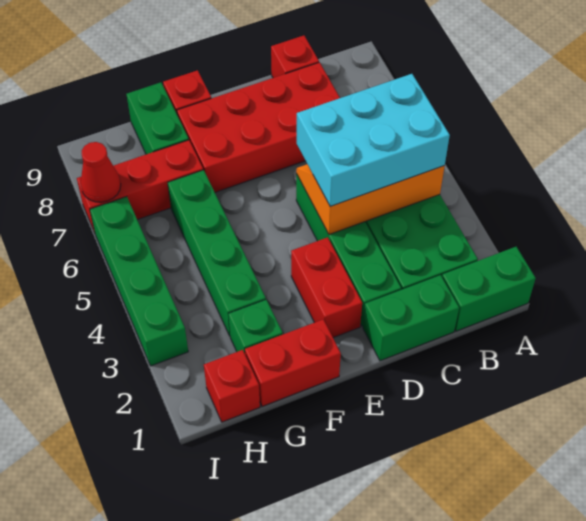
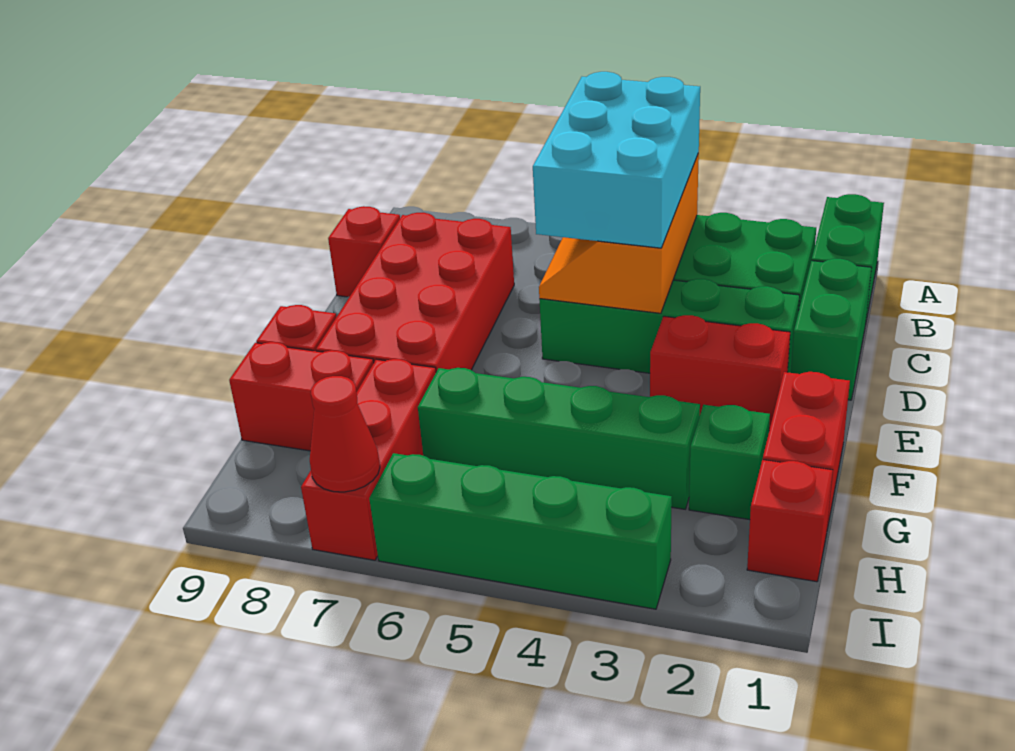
green brick G8:G9 level 1 -> red brick G8:G9 level 1

